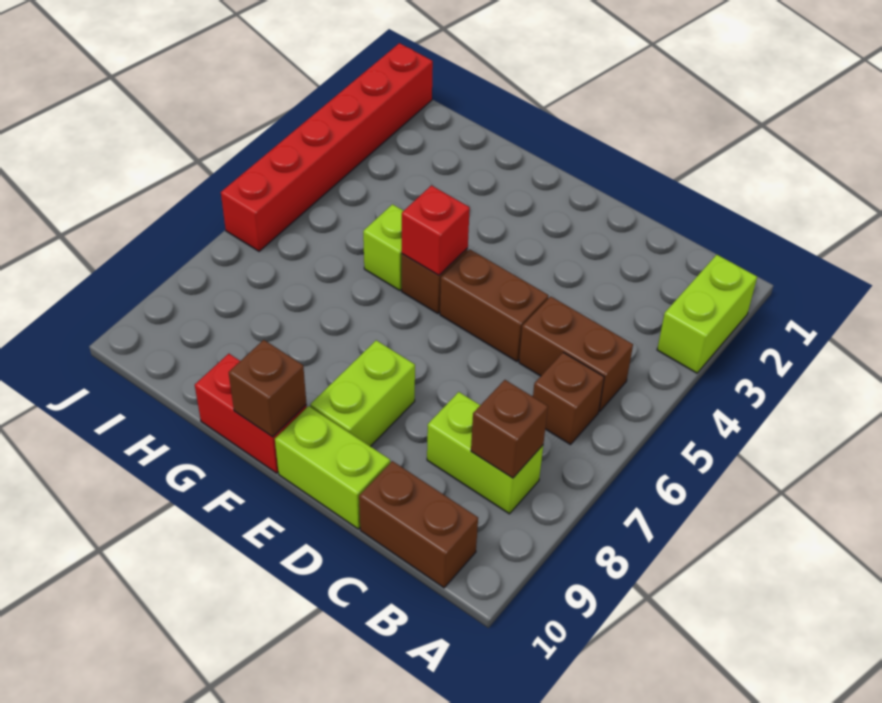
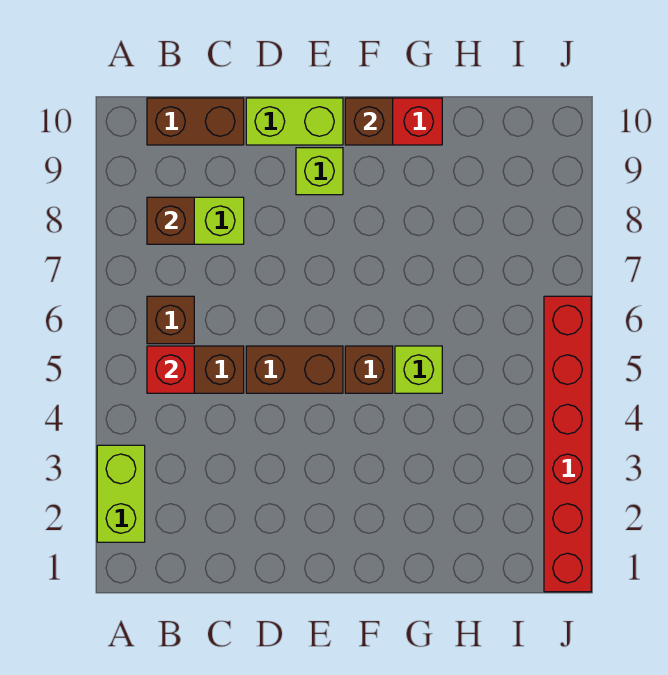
lime brick E8:E9 level 1 -> lime brick E9 level 1
red brick F5 level 2 -> red brick B5 level 2

